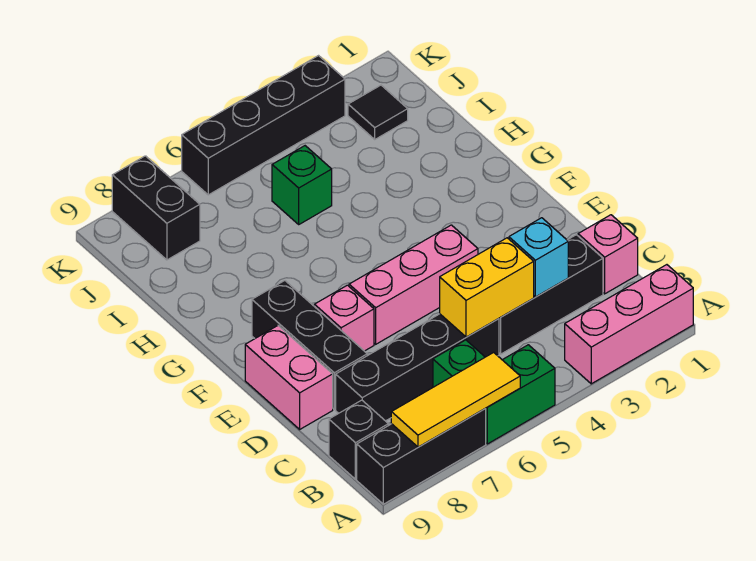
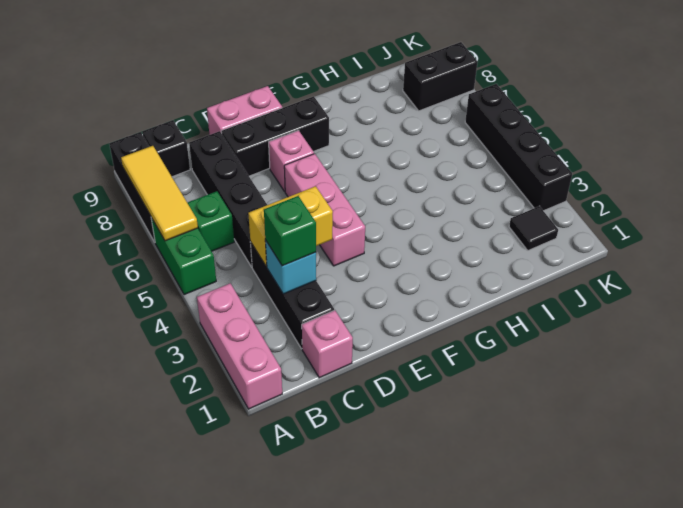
yellow brick C4:C5 level 2 -> yellow brick C4:D4 level 2
green brick I5 level 1 -> green brick C3 level 3

